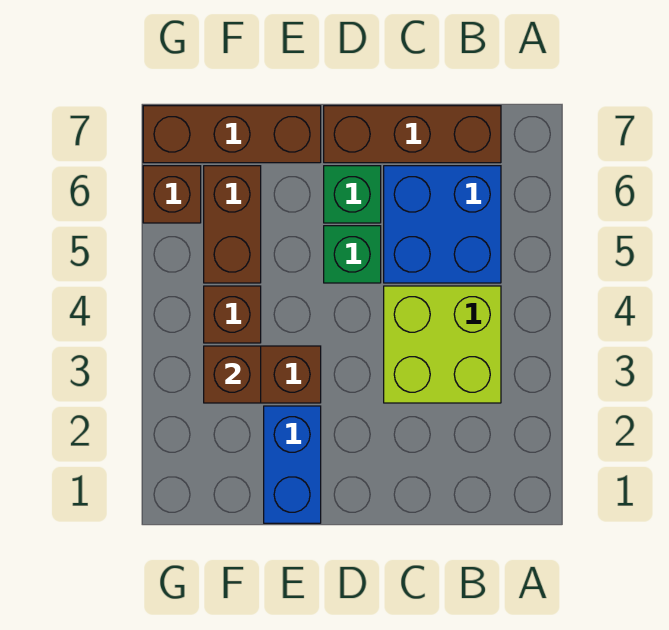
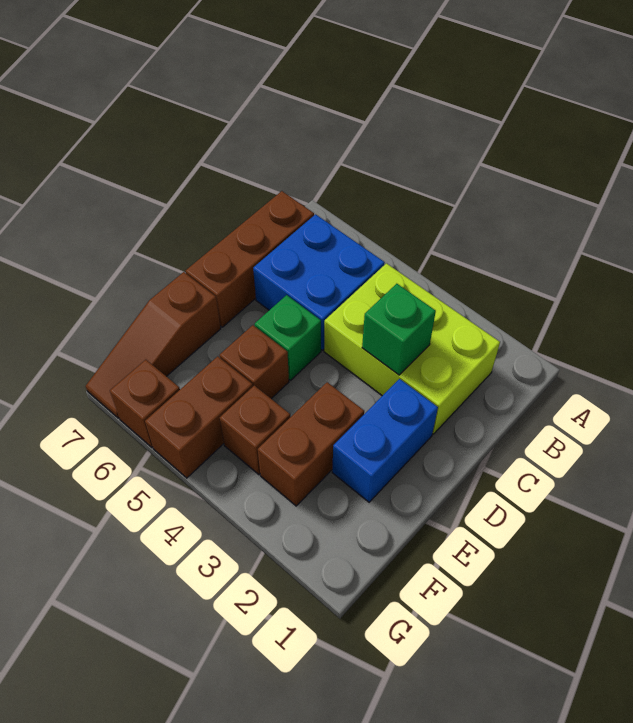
lime brick B3:C4 level 1 -> lime brick B2:C4 level 1
green brick D6 level 1 -> green brick C3 level 2
blue brick E1:E2 level 1 -> blue brick D2:E2 level 1
brown brick E7:G7 level 1 -> brown slope E7:G7 level 1 top E
brown brick F3 level 2 -> brown brick E5 level 1
brown brick F5:F6 level 1 -> brown brick F5:G5 level 1

